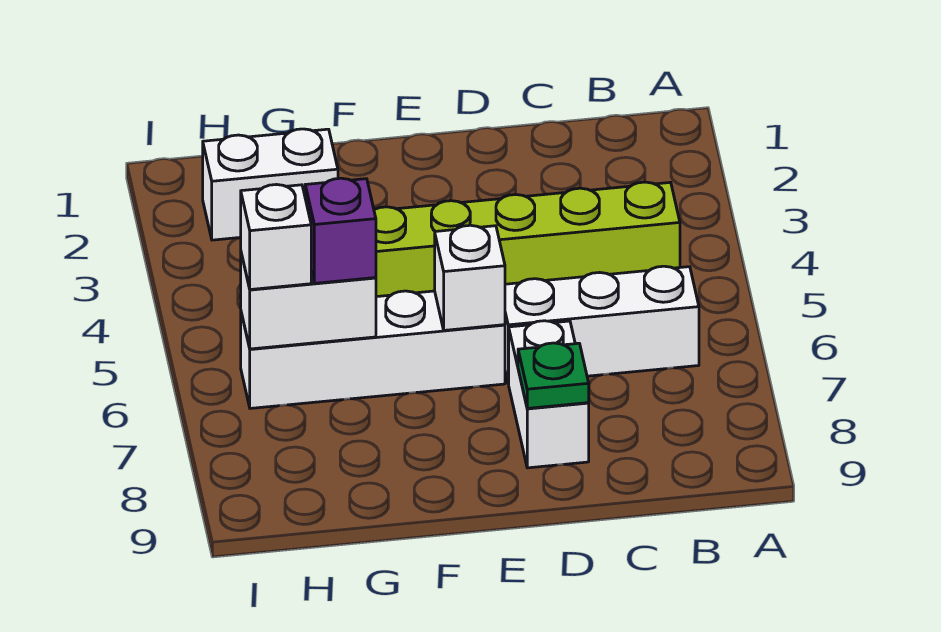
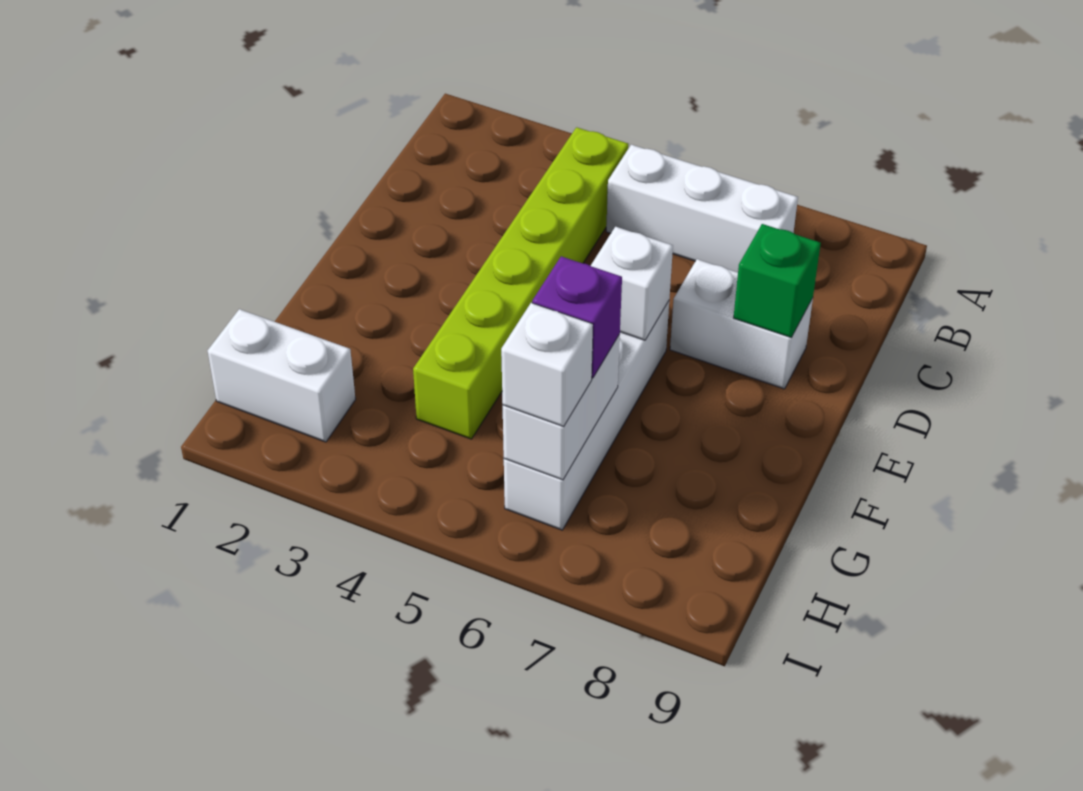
white brick B6:D6 level 1 -> white brick B5:B7 level 1
green plate D8 level 2 -> green brick D8 level 2
white brick G2:H2 level 1 -> white brick H1:H2 level 1

